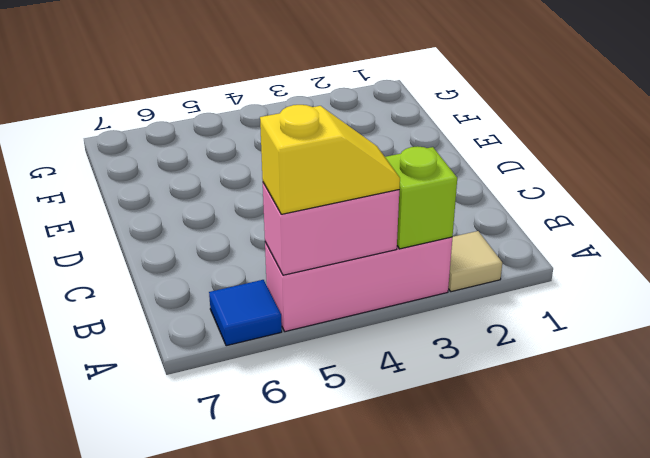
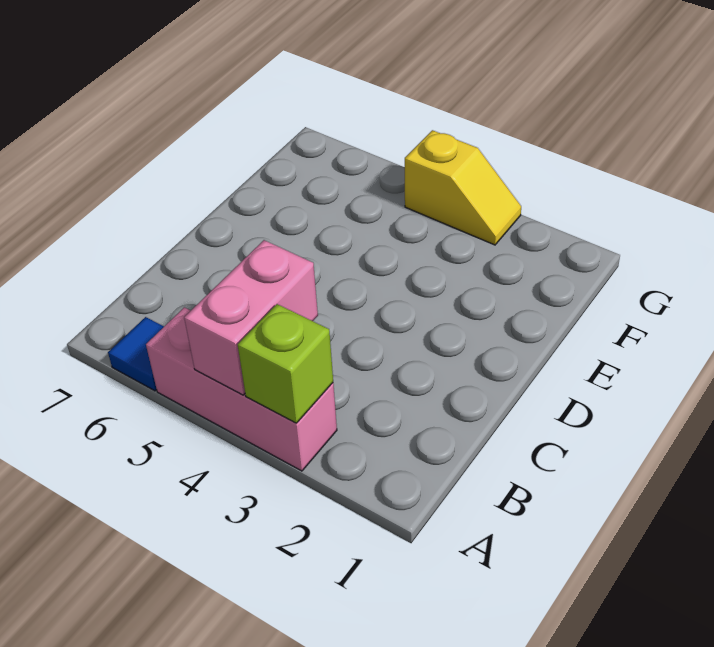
tan tile A2 level 1 -> none
pink brick A4:A5 level 2 -> pink brick A4:B4 level 2
yellow slope A4:A5 level 3 top 5 -> yellow slope G3:G4 level 1 top 4

